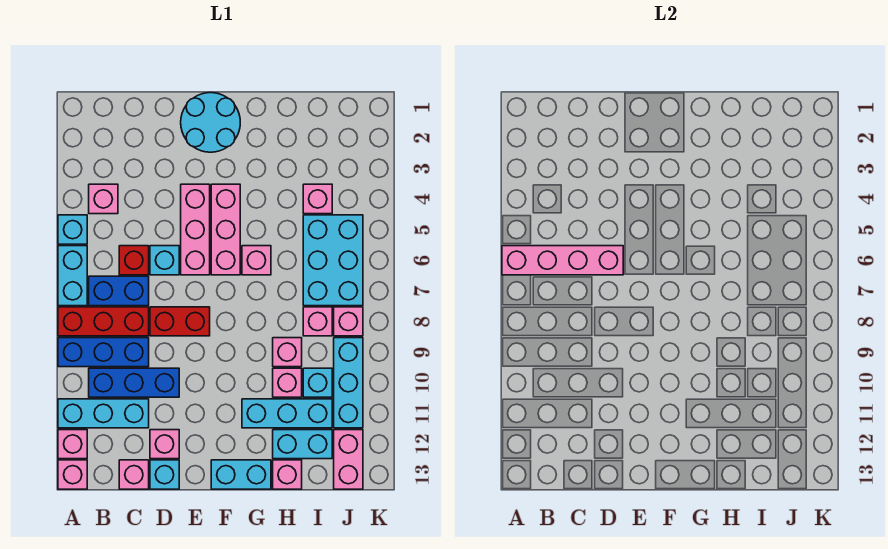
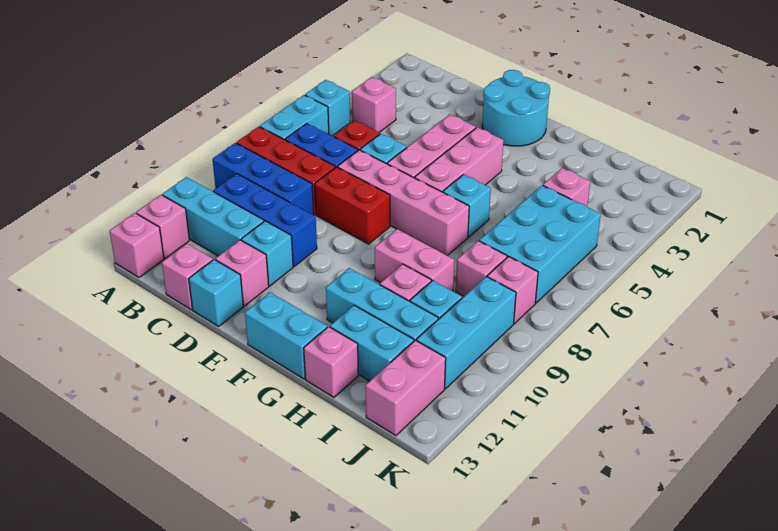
pink brick A6:D6 level 2 -> pink brick D7:G7 level 1
none -> cyan brick D11 level 1
pink brick G6 level 1 -> cyan brick G6 level 1
pink brick H9 level 1 -> pink brick G9:H9 level 1

